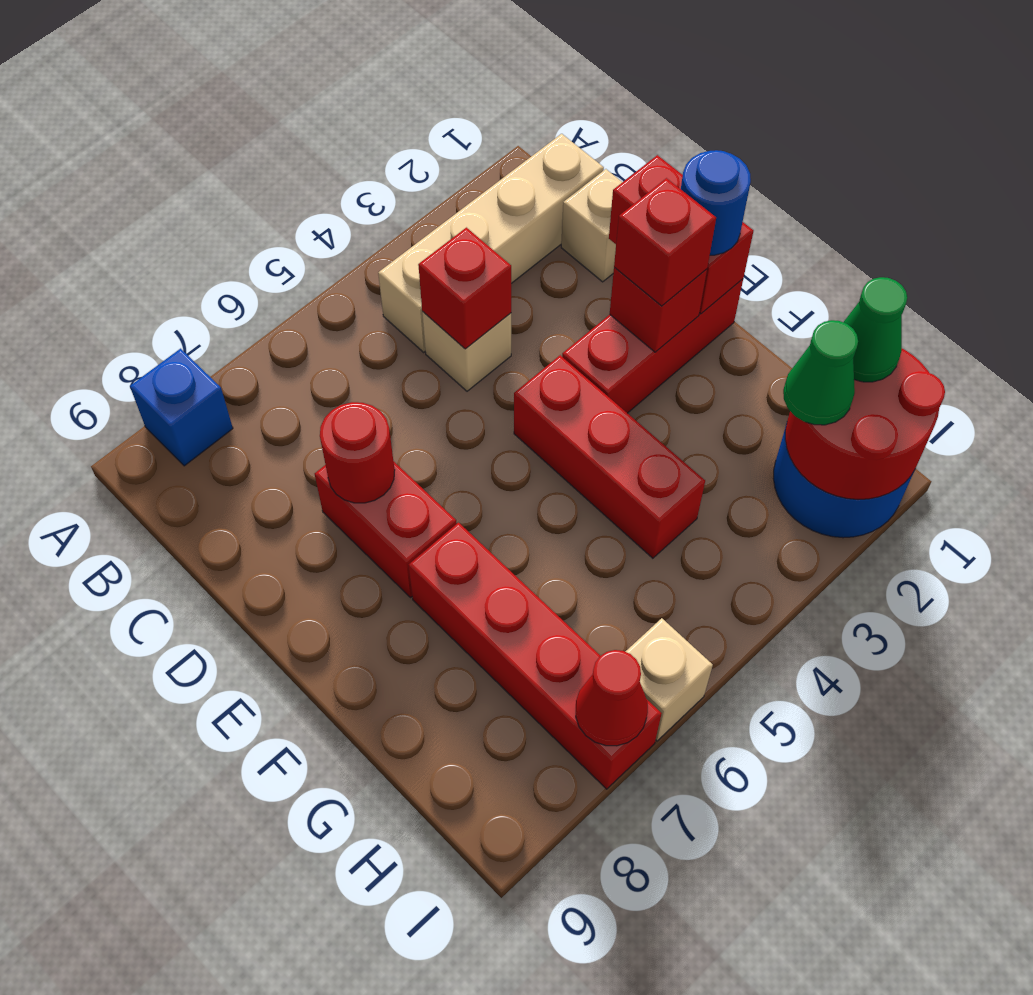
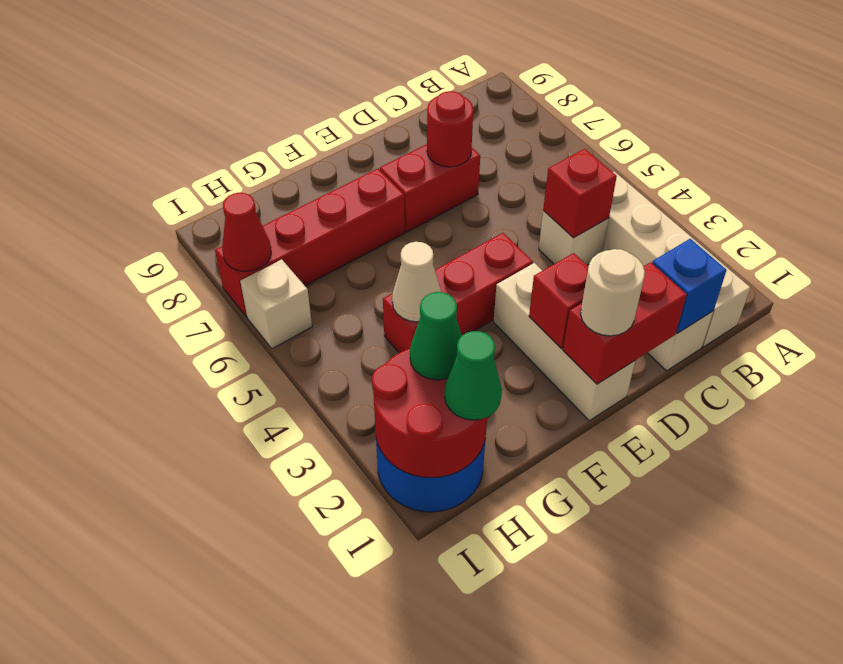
blue brick A8 level 1 -> blue brick C1 level 2
red brick E1:E3 level 1 -> tan brick E1:E3 level 1
blue round brick E1 level 3 -> tan round brick E1 level 3
red brick E2 level 3 -> none
none -> tan cone G4 level 2

